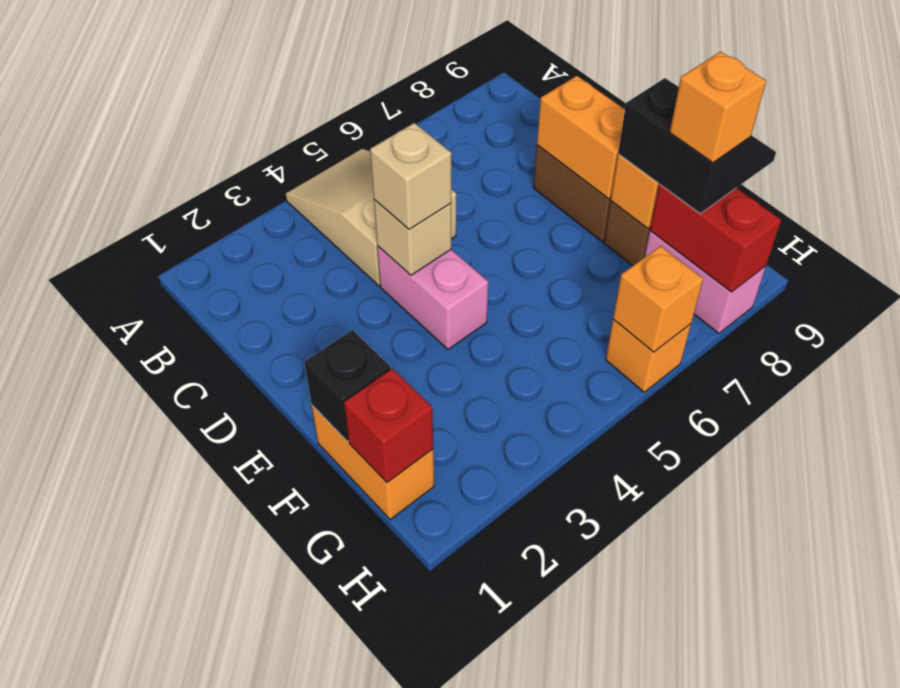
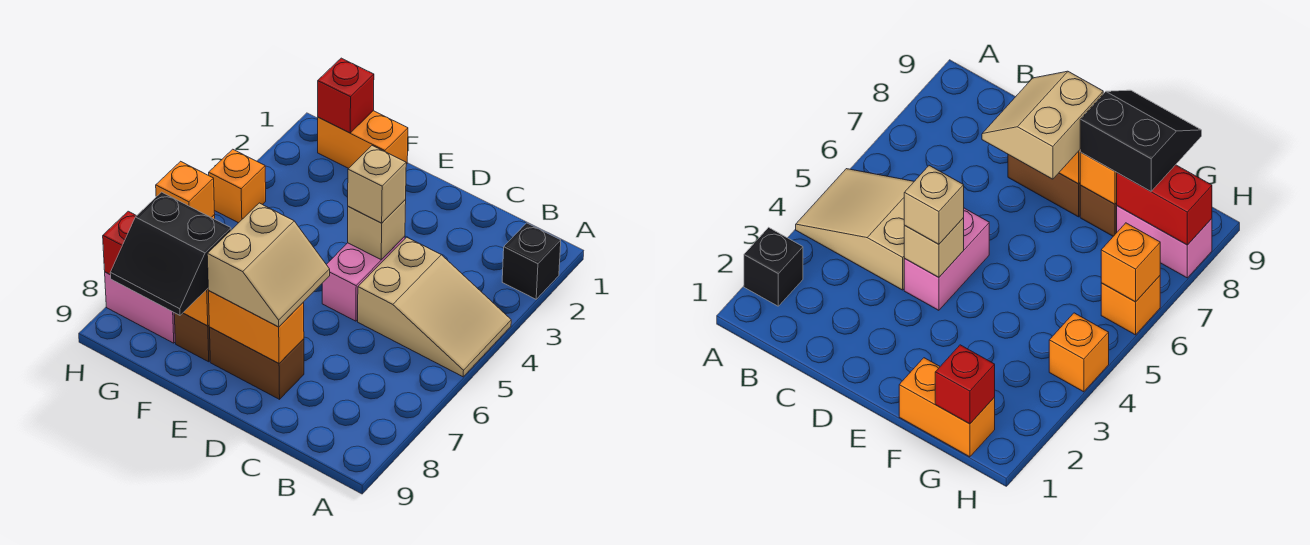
pink brick D4:E4 level 1 -> pink brick D4:D5 level 1
none -> tan slope D7:E8 level 3 top E
black brick F1 level 2 -> black brick A2 level 1
orange brick G8 level 4 -> orange brick H4 level 1

